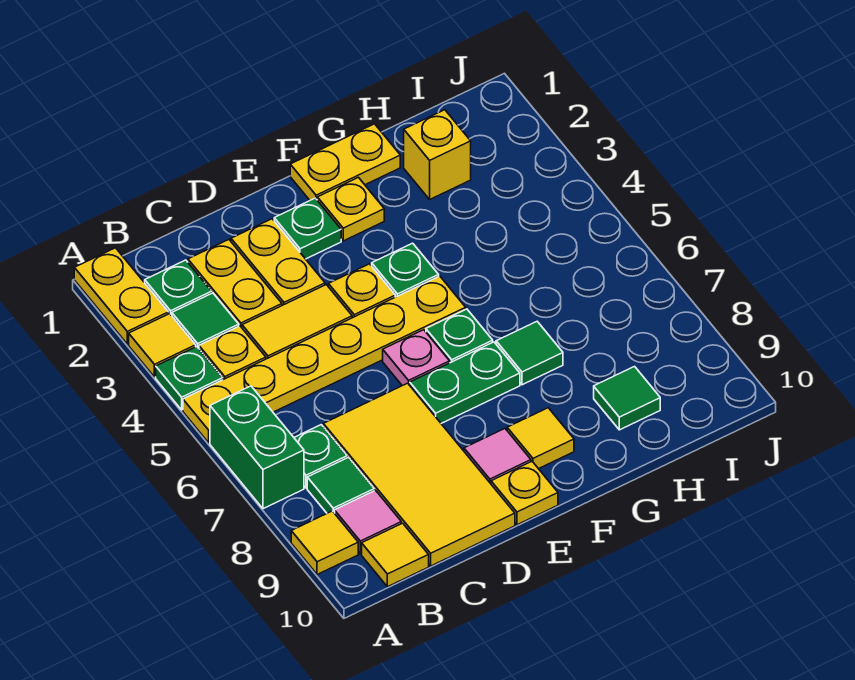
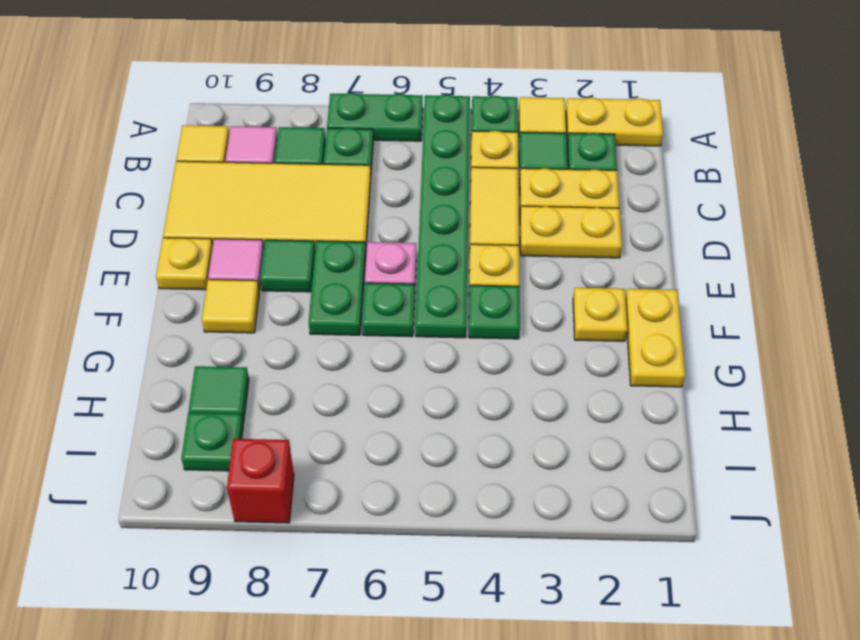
yellow plate A5:F5 level 1 -> green plate A5:F5 level 1
green brick A6:A7 level 1 -> green plate A6:A7 level 1
yellow tile A9 level 1 -> none
green plate E2 level 1 -> green plate I9 level 1
green tile G7 level 1 -> green tile E8 level 1
yellow brick H2 level 1 -> none
none -> red brick J8 level 1

